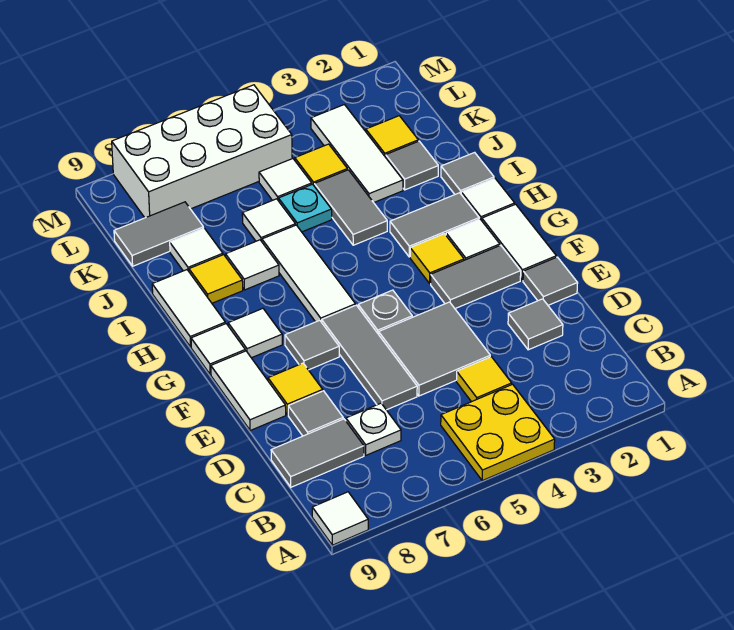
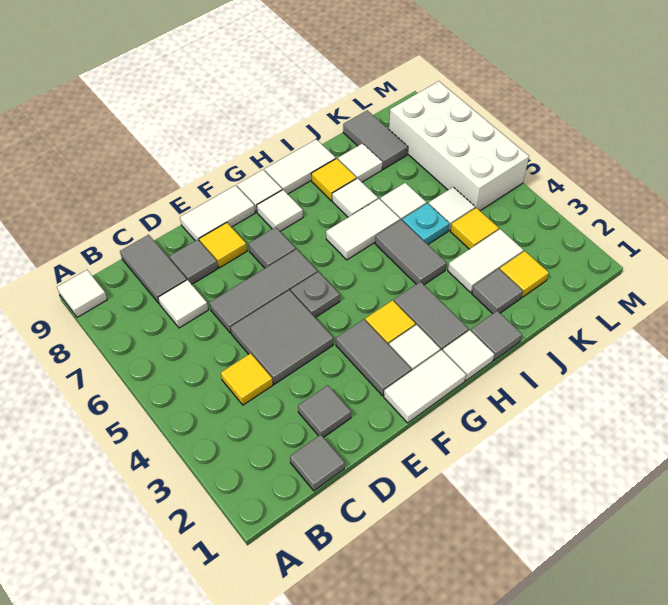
yellow plate A4:B5 level 1 -> none
white plate C7 level 1 -> white tile C7 level 1
grey tile E1 level 1 -> grey tile C1 level 1
white tile G6:I6 level 1 -> white tile H6:I6 level 1
grey tile I4:J4 level 1 -> grey tile I4:I5 level 1
white tile J3:L3 level 1 -> white tile J3:K3 level 1

